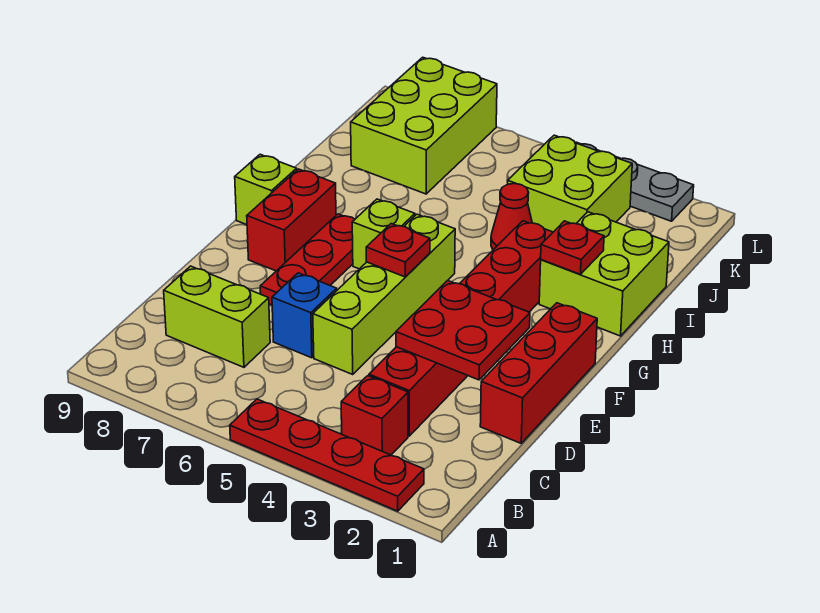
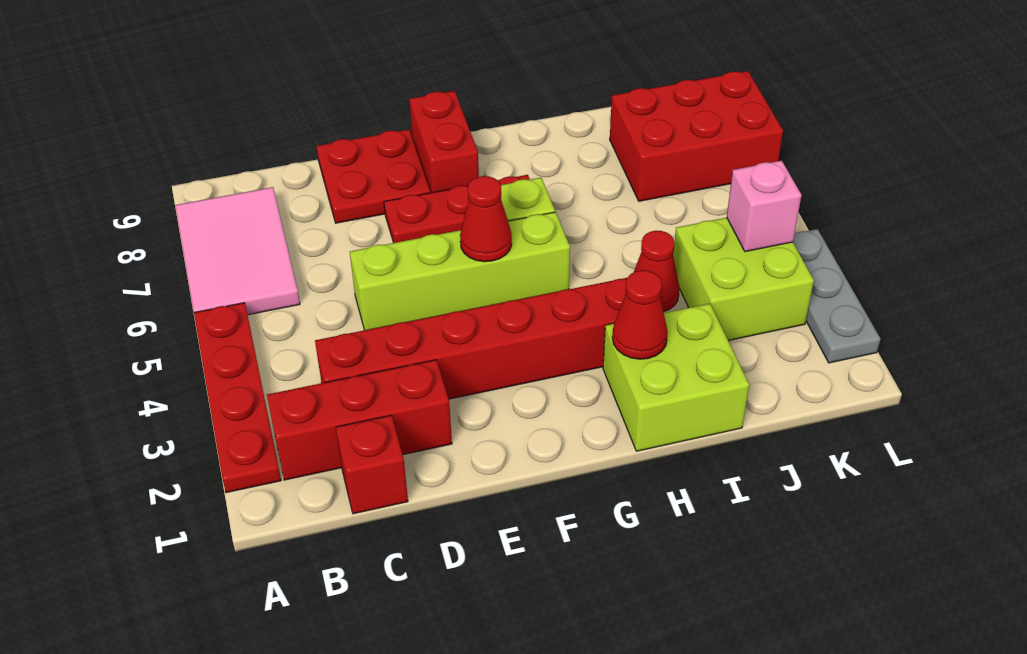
none -> pink tile A6:B8 level 1
red brick B3 level 1 -> red brick C1 level 1
lime brick C7:C8 level 1 -> none
red brick D1:F1 level 1 -> red brick B2:D2 level 1
red plate D2:E3 level 2 -> red plate D8:E9 level 1
blue brick D6 level 1 -> none
red plate F5 level 2 -> red cone F5 level 2
red brick F8:G8 level 1 -> red brick F8:F9 level 1
lime brick G9 level 1 -> none
red plate H2 level 2 -> red cone H2 level 2
lime brick J7:L8 level 1 -> red brick J7:L8 level 1
none -> pink brick K4 level 2

